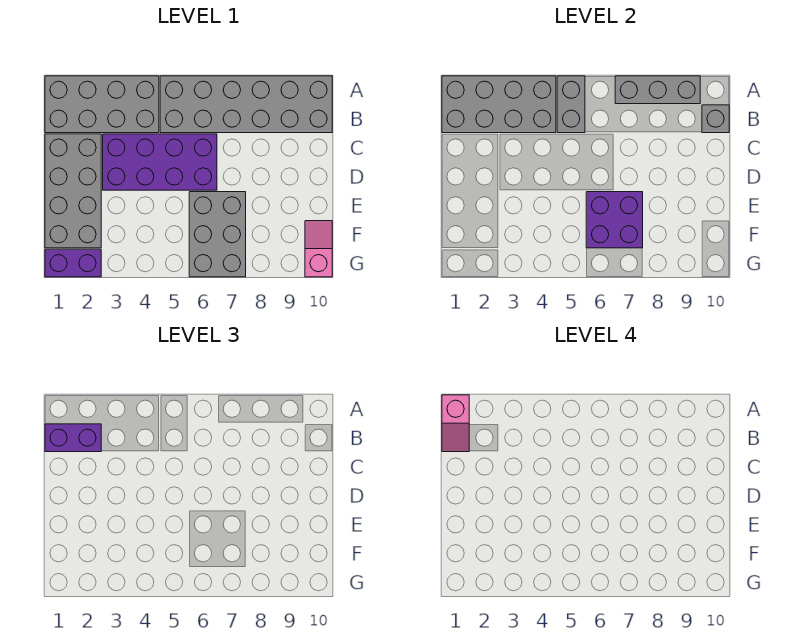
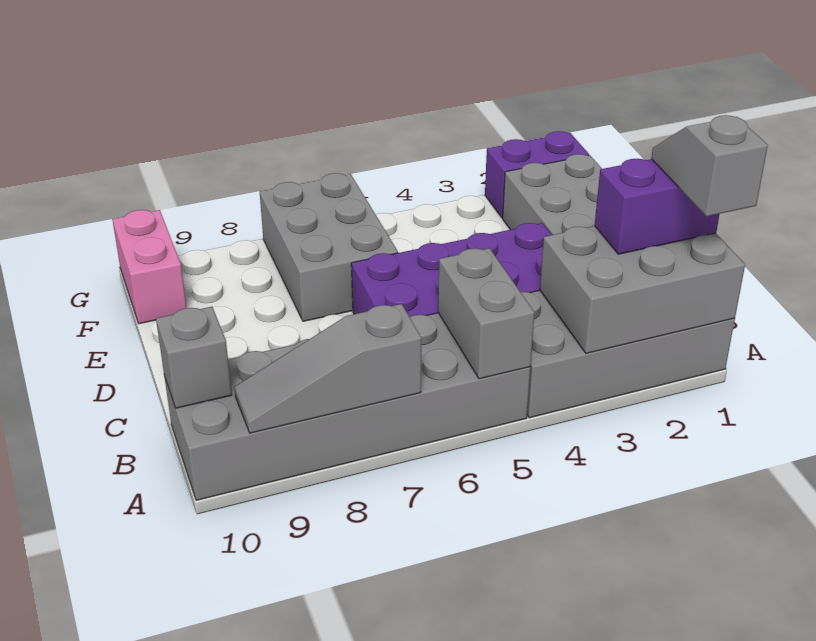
grey brick A1:B4 level 2 -> grey brick A1:B3 level 2
pink slope A1:B1 level 4 top A -> grey slope A1:B1 level 4 top A
grey brick A7:A9 level 2 -> grey slope A7:A9 level 2 top 7
purple brick E6:F7 level 2 -> none
pink slope F10:G10 level 1 top G -> pink brick F10:G10 level 1

